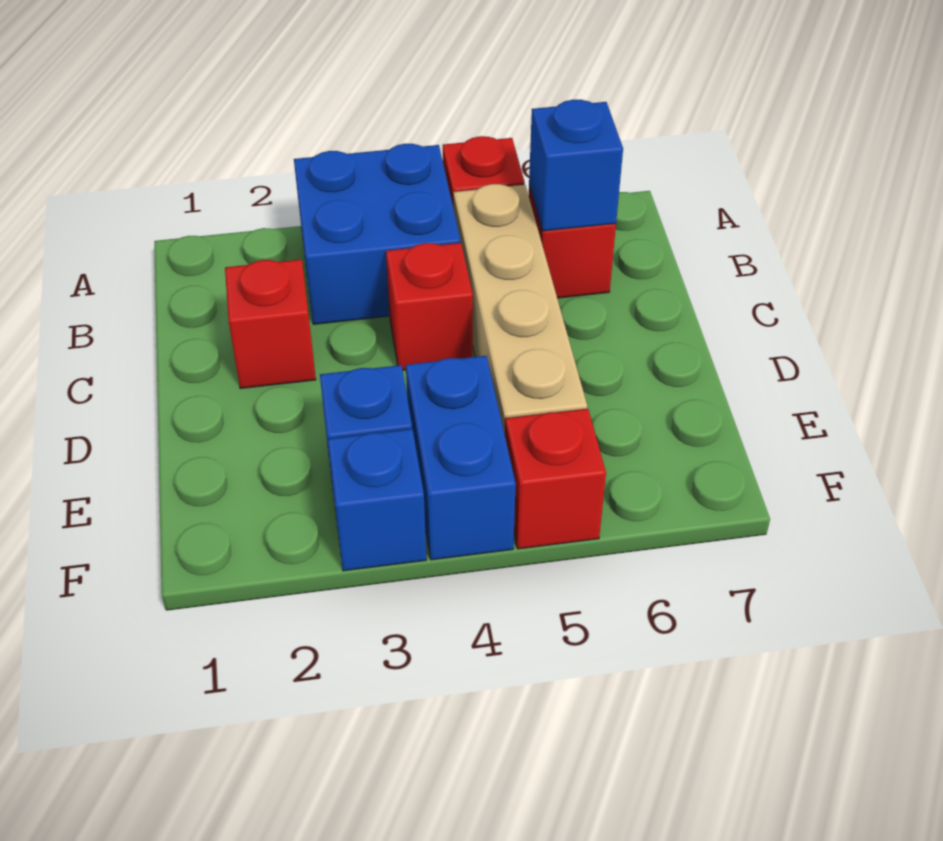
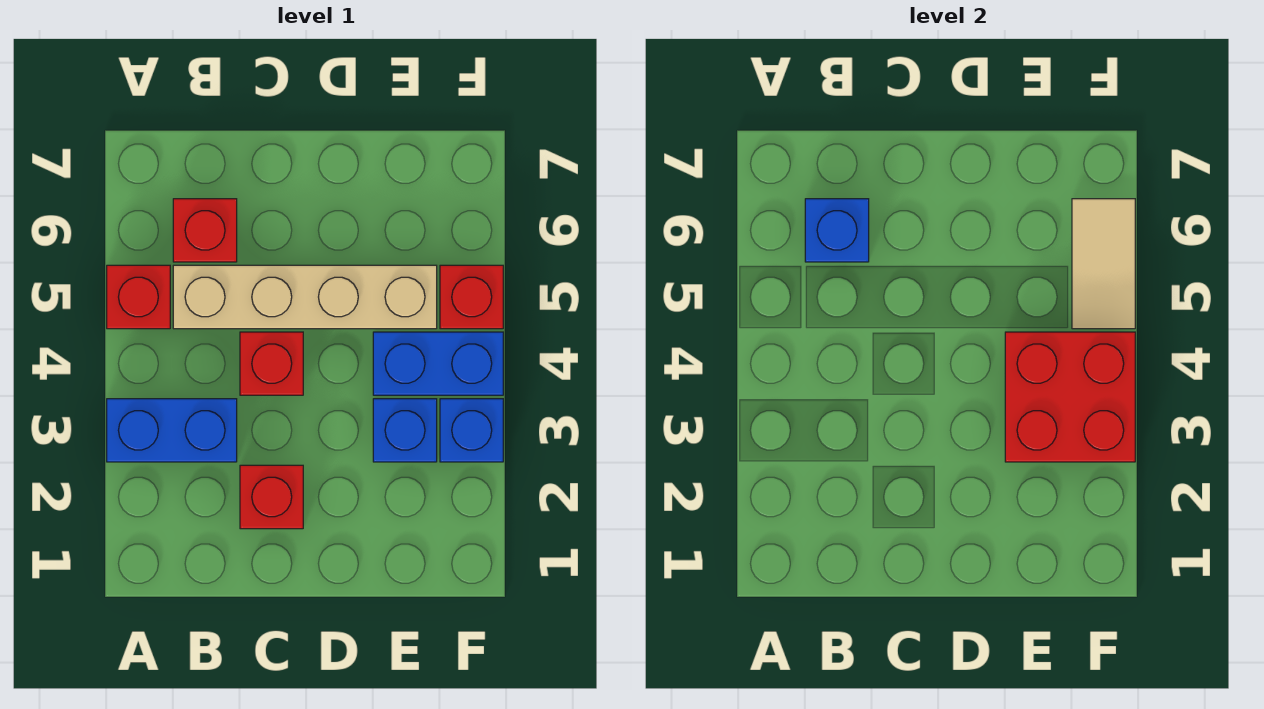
blue brick A3:B4 level 1 -> blue brick A3:B3 level 1
none -> red brick E3:F4 level 2
none -> tan tile F5:F6 level 2

